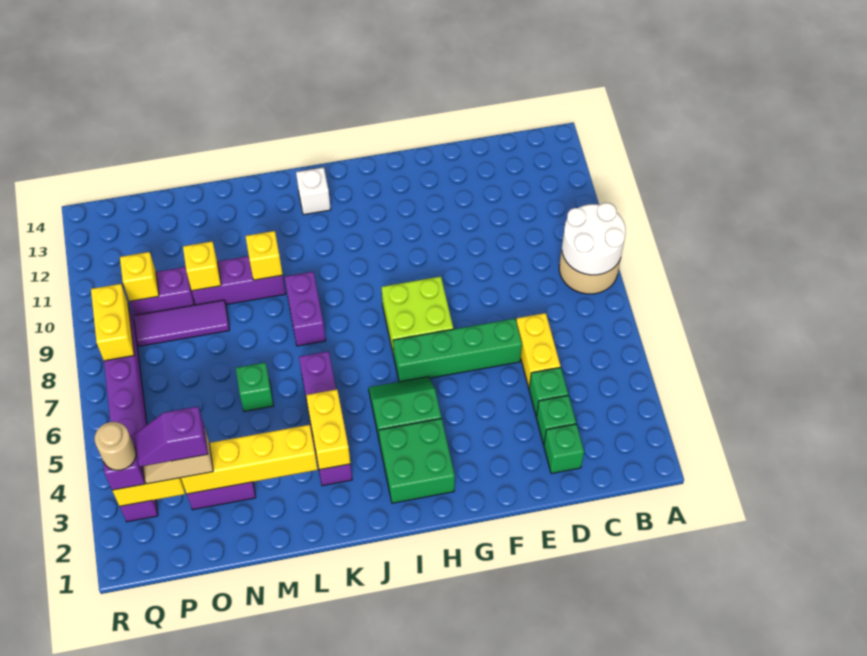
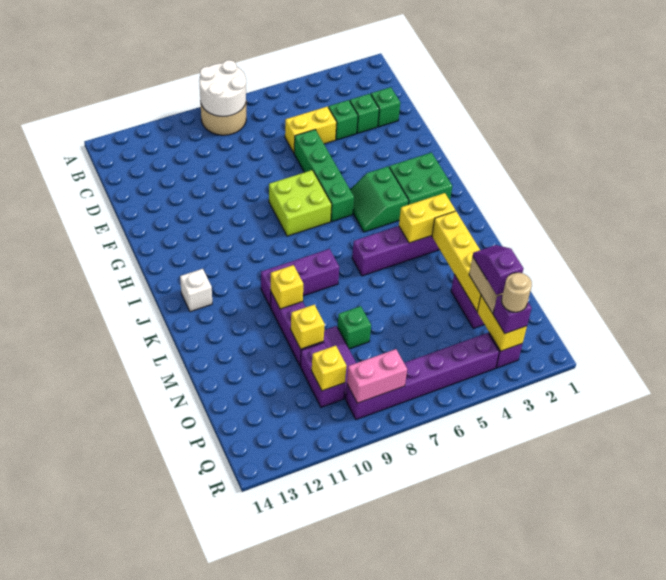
purple brick K8:K9 level 1 -> purple brick K8:K10 level 1
green brick M6 level 1 -> green brick N8 level 1
purple slope O3:P3 level 4 top O -> purple slope O3:P3 level 4 top P
yellow brick Q8:Q9 level 2 -> pink brick Q8:Q9 level 2

